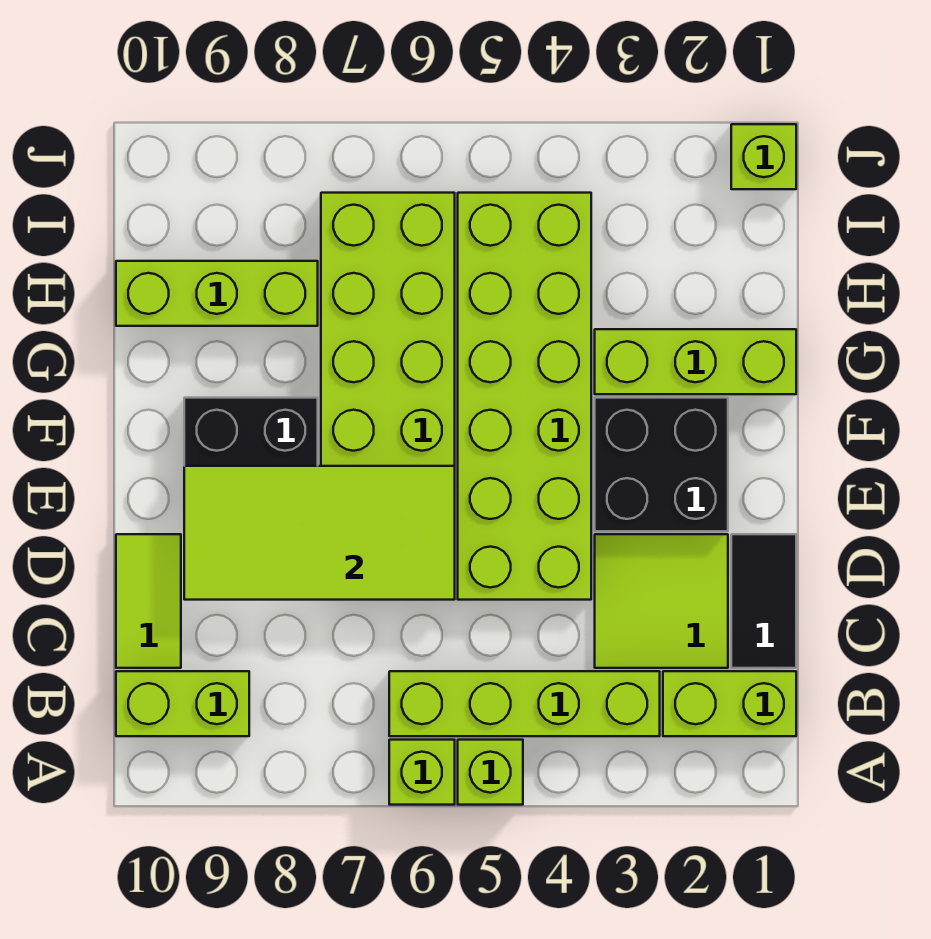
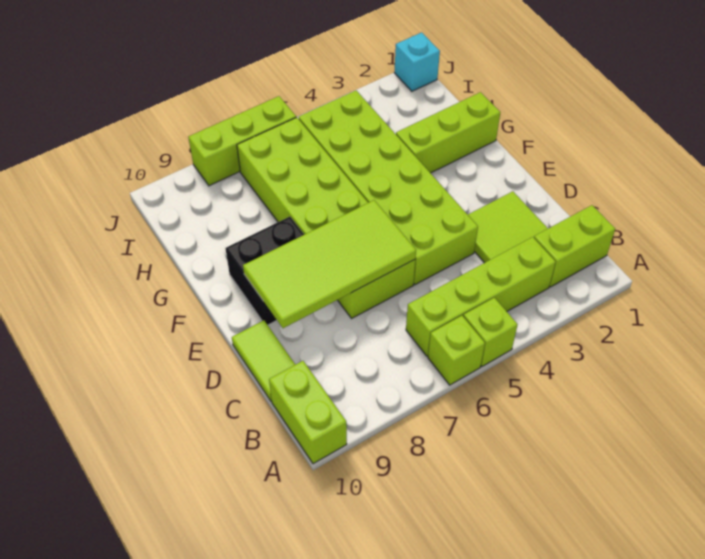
lime brick B9:B10 level 1 -> lime brick A10:B10 level 1
black tile C1:D1 level 1 -> none
black brick E2:F3 level 1 -> none
lime brick H8:H10 level 1 -> lime brick J6:J8 level 1
lime brick J1 level 1 -> cyan brick J1 level 1

